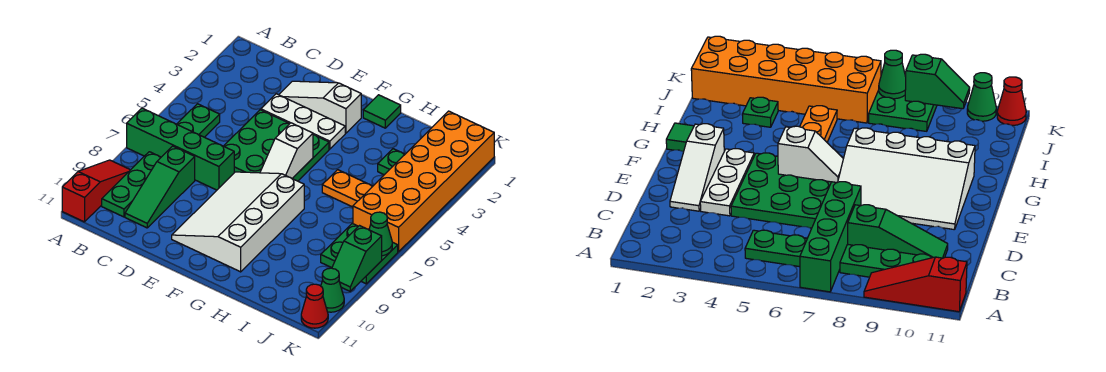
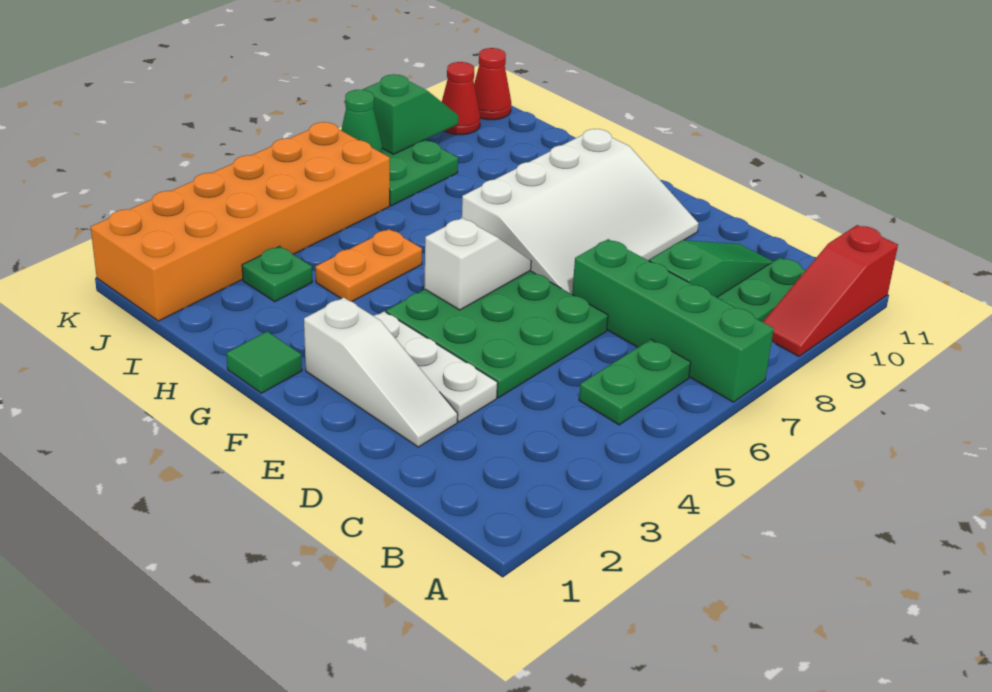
orange plate H5:I5 level 1 -> orange plate H4:H5 level 1
green cone K10 level 1 -> red cone K10 level 1

